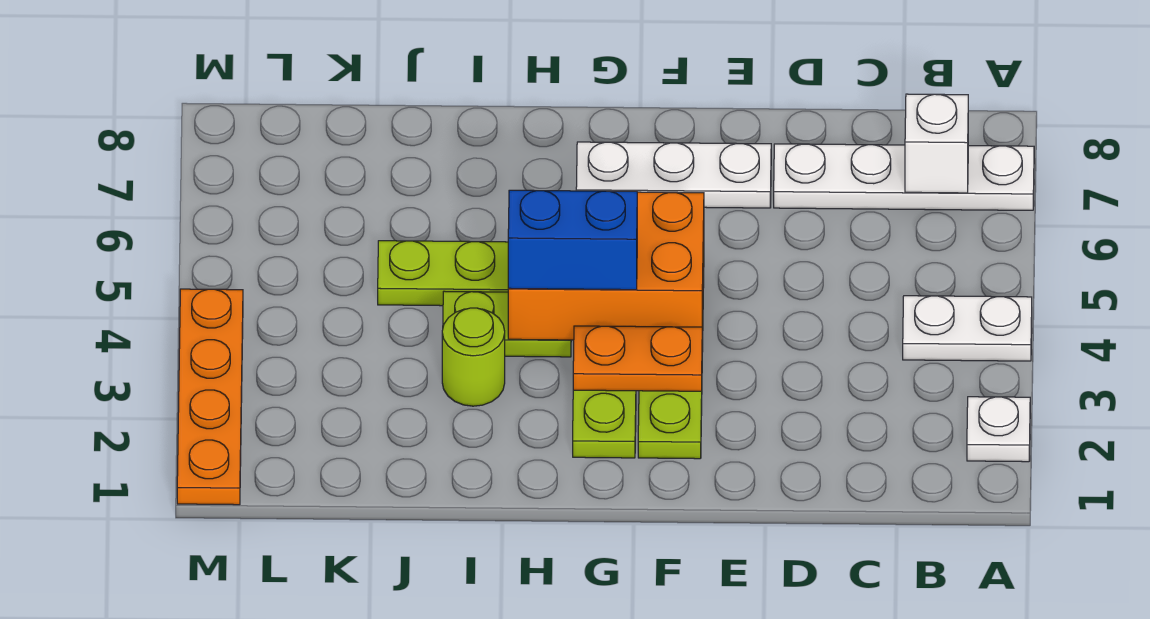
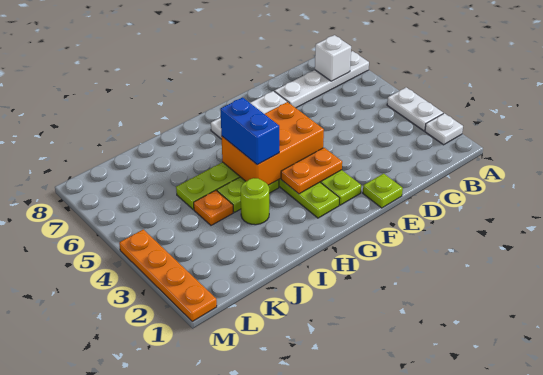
white plate A4:B4 level 1 -> white plate A3:A4 level 1
none -> lime plate E1 level 1
blue brick G4:H4 level 3 -> blue brick H4:H5 level 3
none -> orange plate J4 level 1

